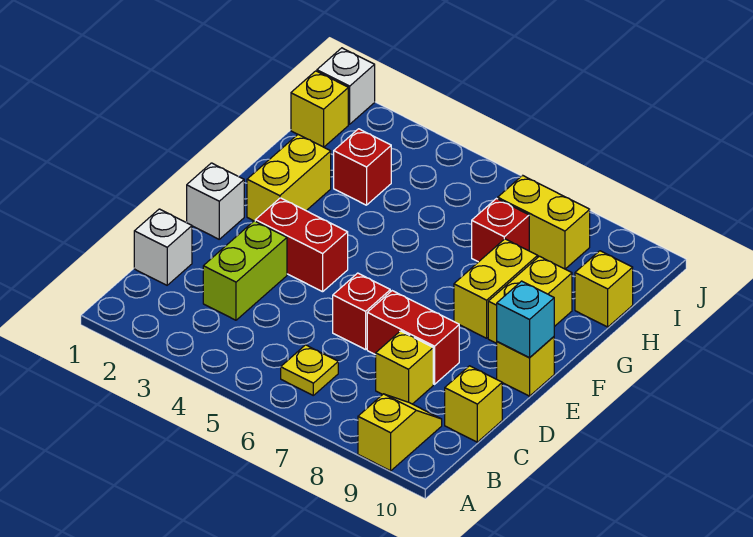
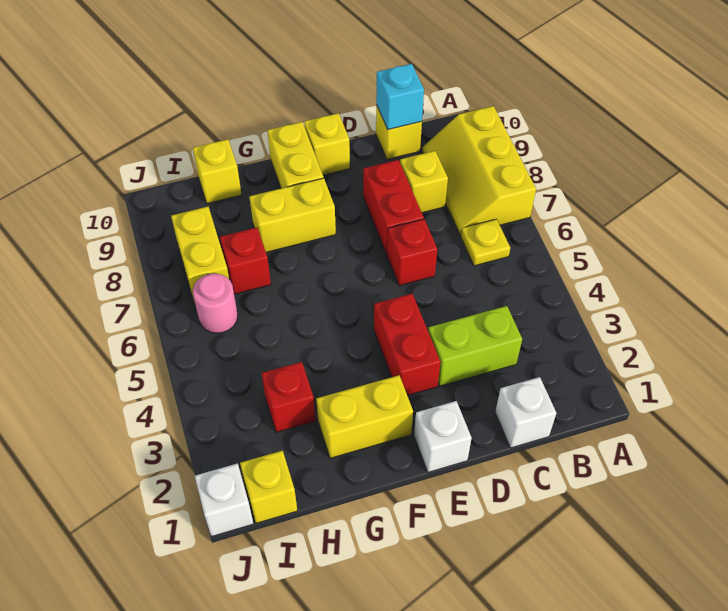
yellow slope A9:B9 level 1 top A -> yellow slope A7:B9 level 1 top A
cyan brick E10 level 2 -> cyan brick C10 level 2
yellow brick F9:G9 level 1 -> yellow brick F9:F10 level 1
none -> pink round brick I6 level 1

